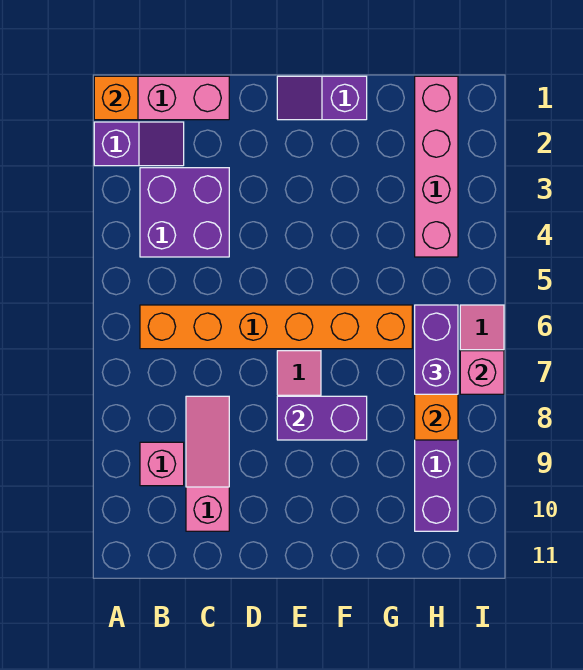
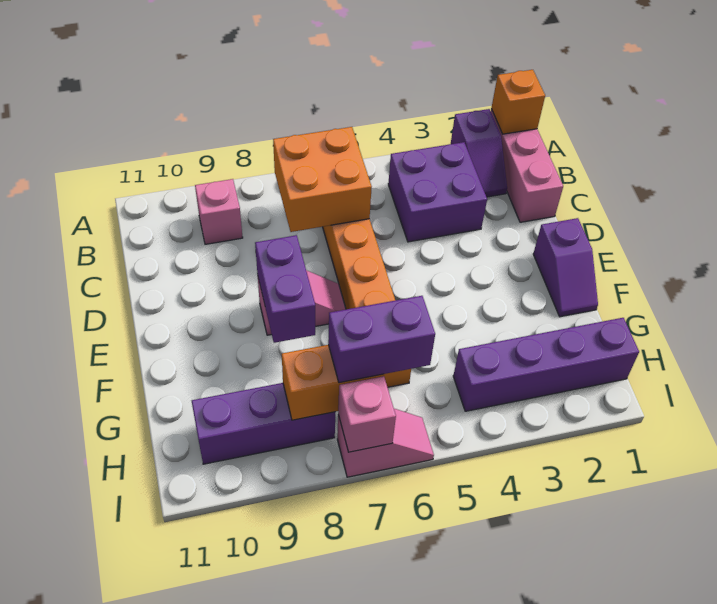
none -> orange brick B6:C7 level 2
pink slope C8:C10 level 1 top 10 -> none
purple slope E1:F1 level 1 top F -> purple slope E1:F1 level 1 top E
pink brick H1:H4 level 1 -> purple brick H1:H4 level 1

